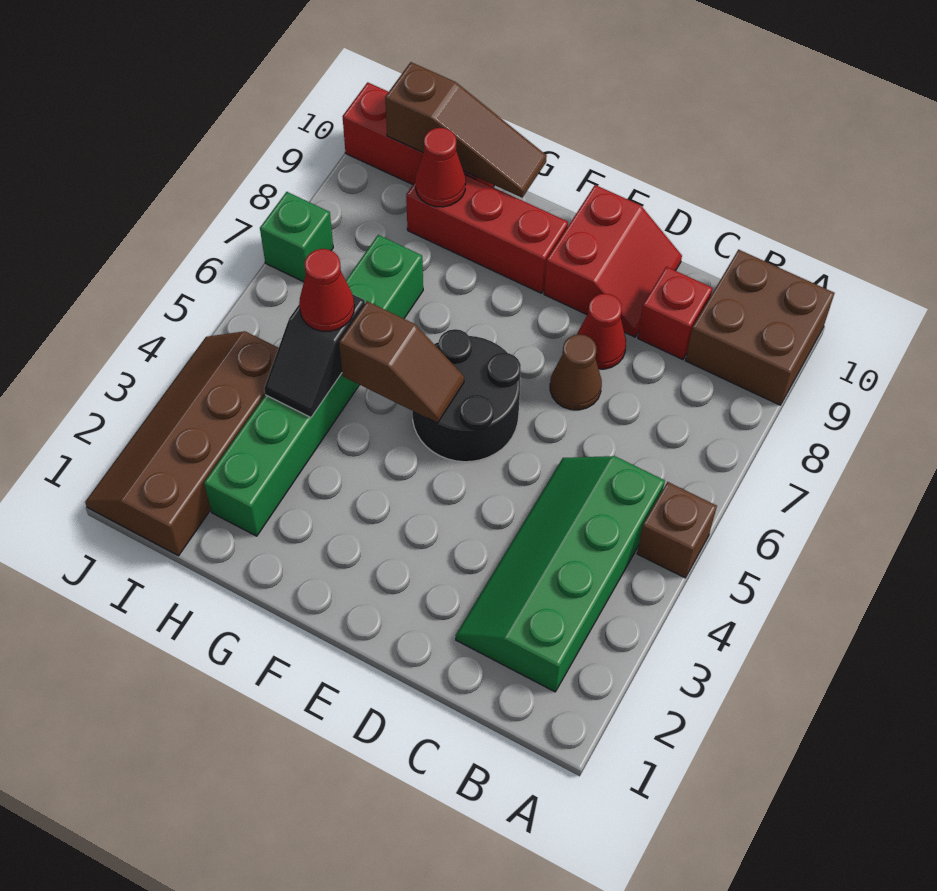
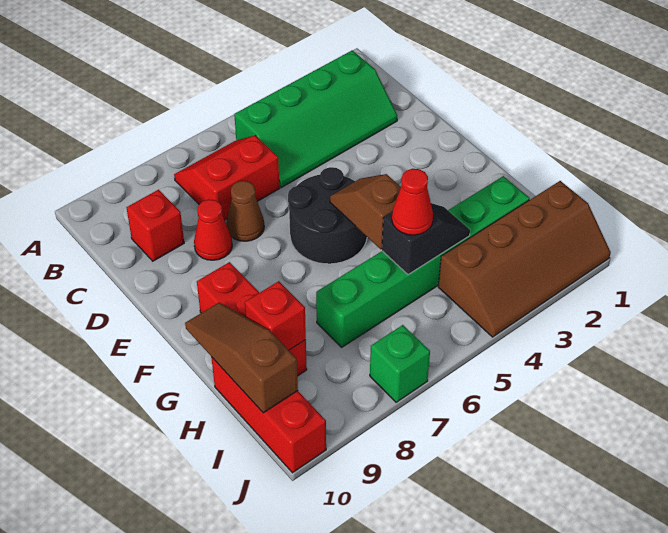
brown brick A5 level 1 -> none
brown brick A9:B10 level 1 -> none
red slope D9:E10 level 1 top E -> red slope B6:C7 level 1 top C
red cone H9 level 2 -> red brick H9 level 2

